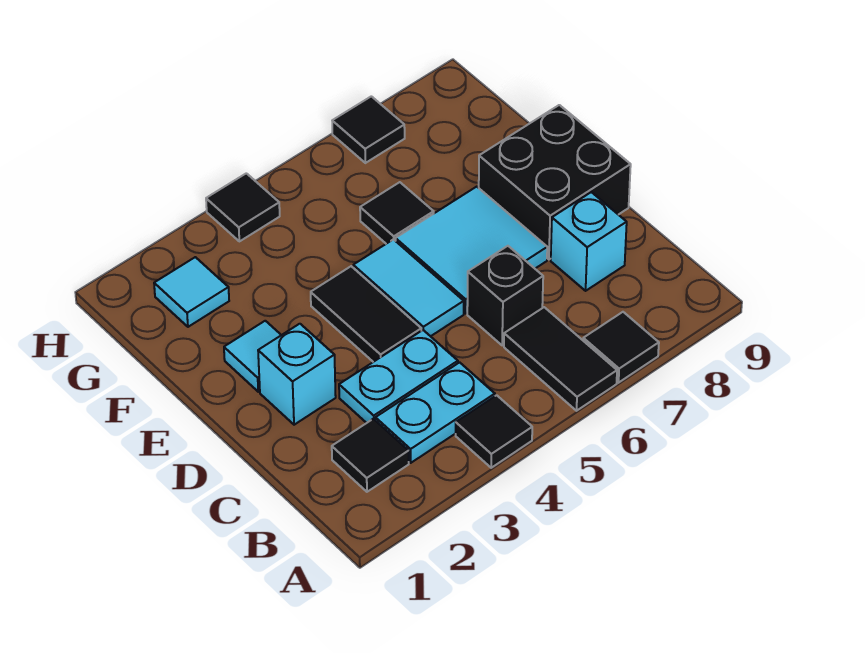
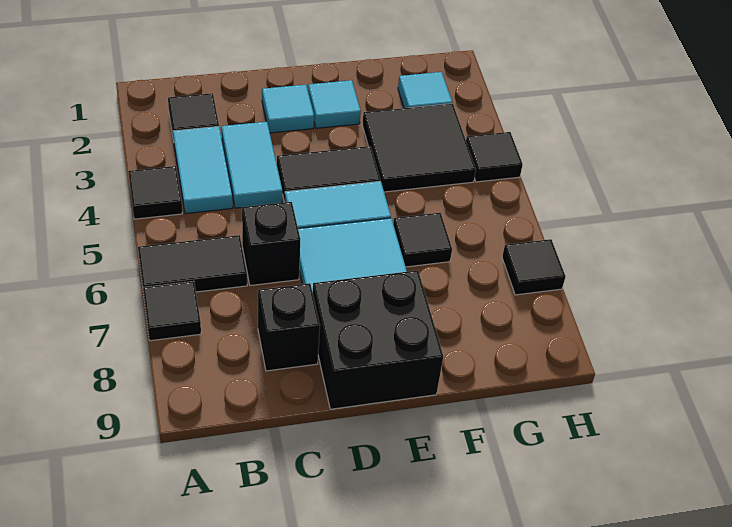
cyan plate B3:B4 level 1 -> cyan tile B3:B4 level 1
cyan plate C3:C4 level 1 -> cyan tile C3:C4 level 1
cyan brick C8 level 1 -> black brick C8 level 1
cyan brick D2 level 1 -> cyan tile D2 level 1
none -> black tile F3:G4 level 1

